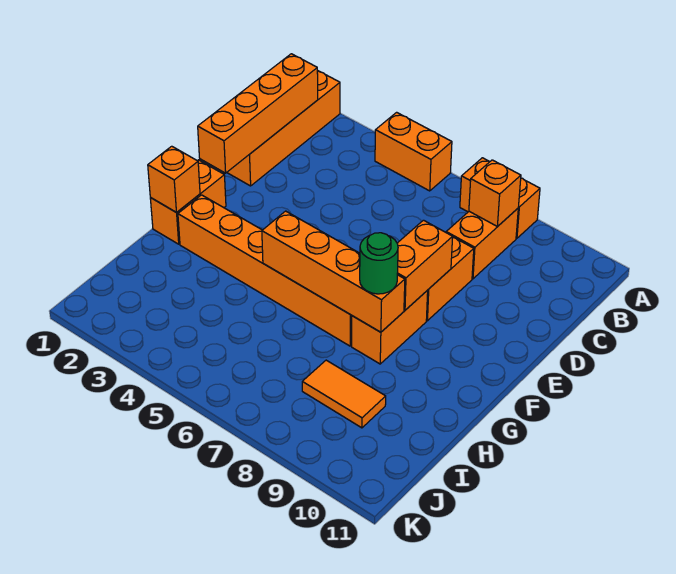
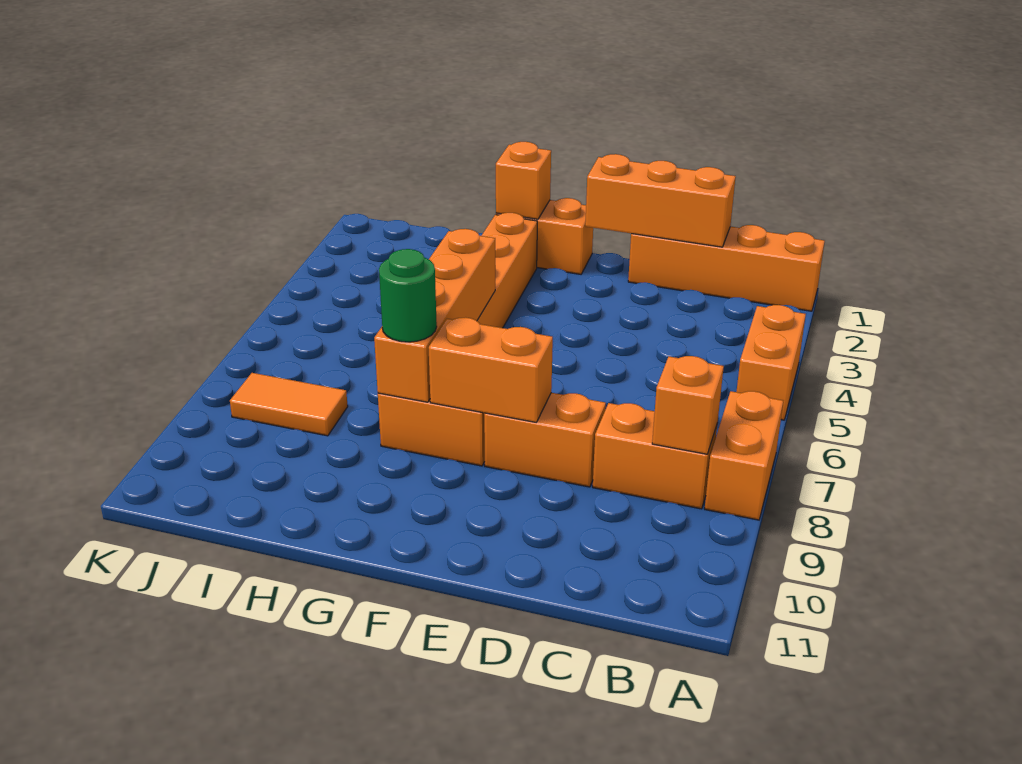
orange brick B1:E1 level 2 -> orange brick C1:E1 level 2
orange tile I8:I9 level 1 -> orange tile I8:J8 level 1

